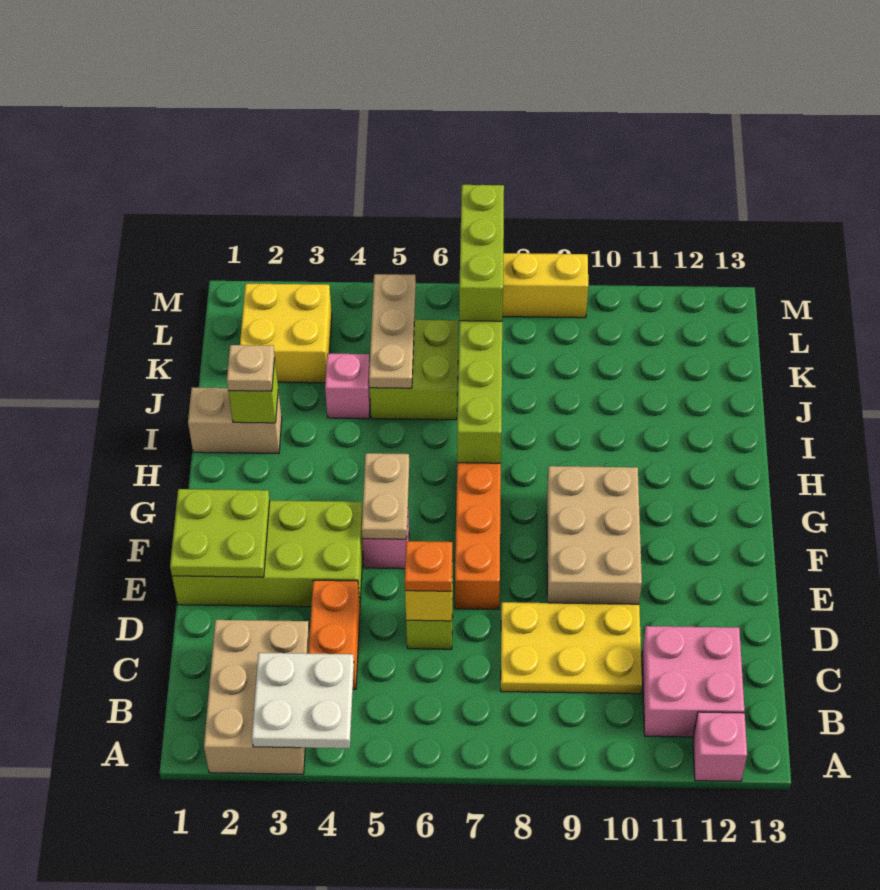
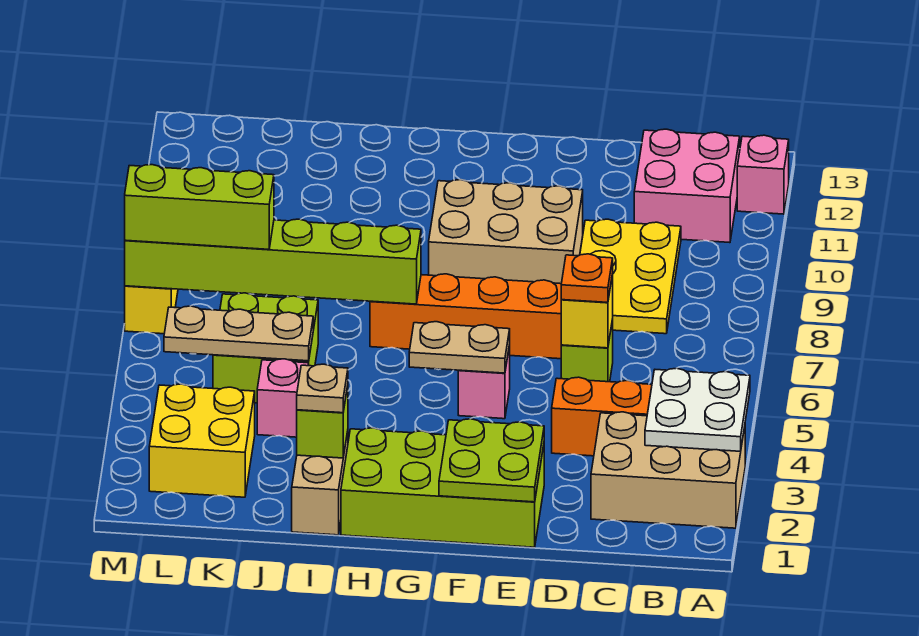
lime brick E1:F4 level 1 -> lime brick E1:H2 level 1

